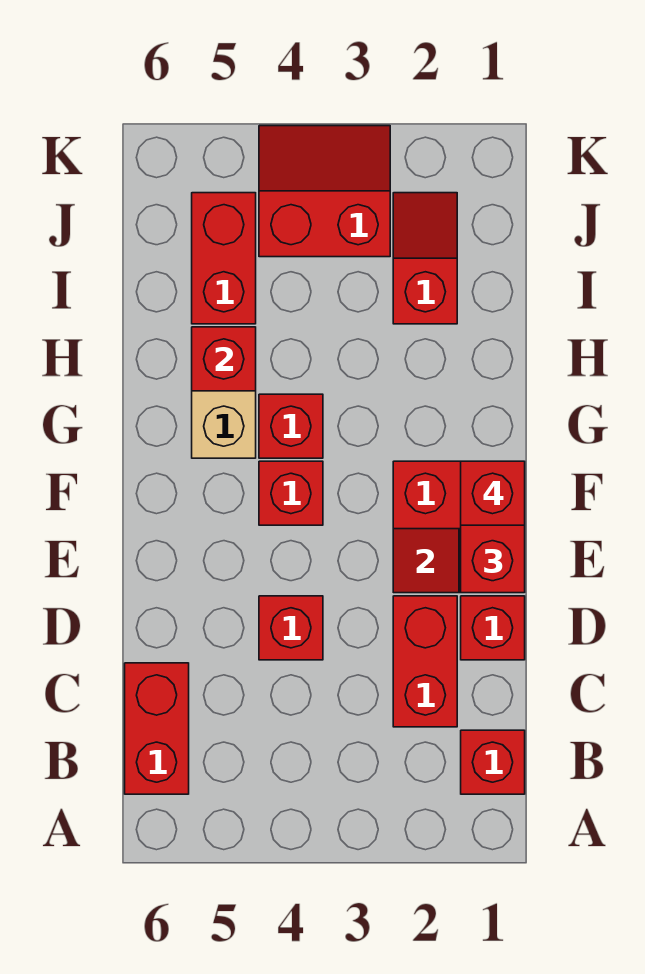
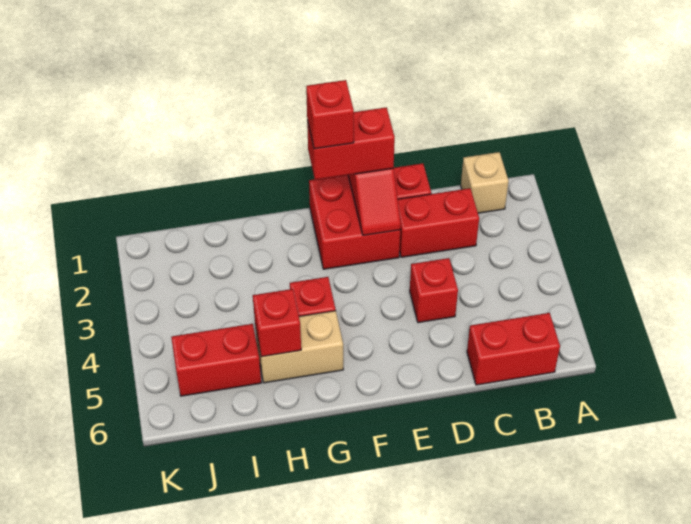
red brick B1 level 1 -> tan brick B1 level 1
red brick F4 level 1 -> none
red slope I2:J2 level 1 top I -> none
red slope J3:K4 level 1 top J -> none

